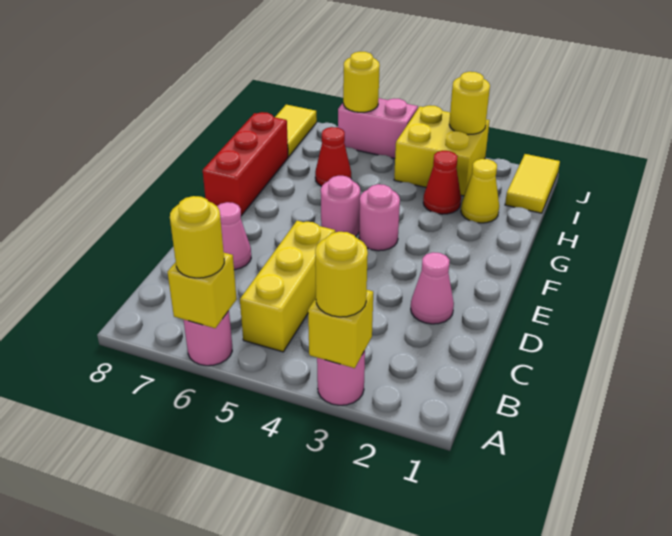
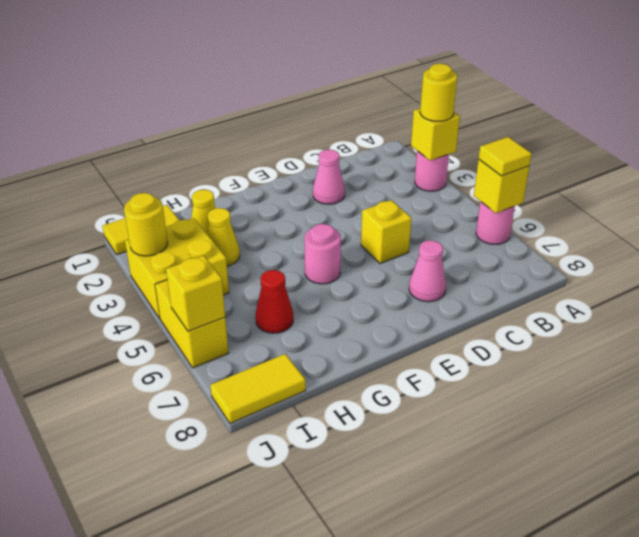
yellow round brick A6 level 3 -> yellow tile A6 level 3
yellow brick B5:D5 level 1 -> yellow brick D5 level 1
pink round brick F4 level 1 -> none
red brick F8:H8 level 1 -> none
red cone H3 level 1 -> yellow cone H3 level 1
pink brick J5:J6 level 1 -> yellow brick J5:J6 level 1
yellow round brick J6 level 2 -> yellow brick J6 level 2

